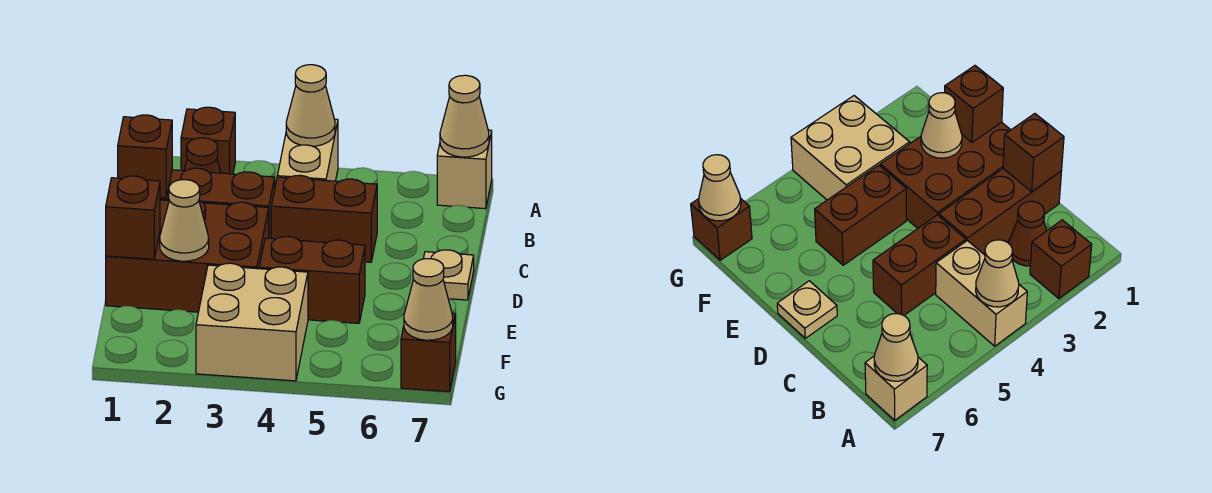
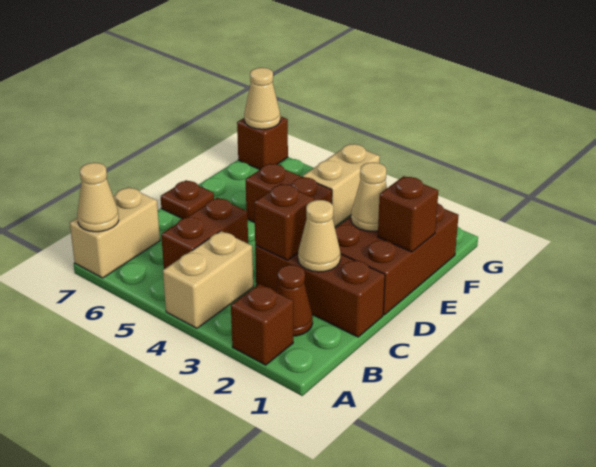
tan cone A4 level 2 -> tan cone C2 level 2
tan brick A7 level 1 -> tan brick A7:B7 level 1
brown brick C1 level 2 -> brown brick C3 level 2
brown brick C4:C5 level 1 -> brown brick B5:C5 level 1
brown brick D1:E3 level 1 -> brown brick D1:F2 level 1
tan plate D7 level 1 -> brown plate D7 level 1
tan brick F3:G4 level 1 -> tan brick F4:G4 level 1

